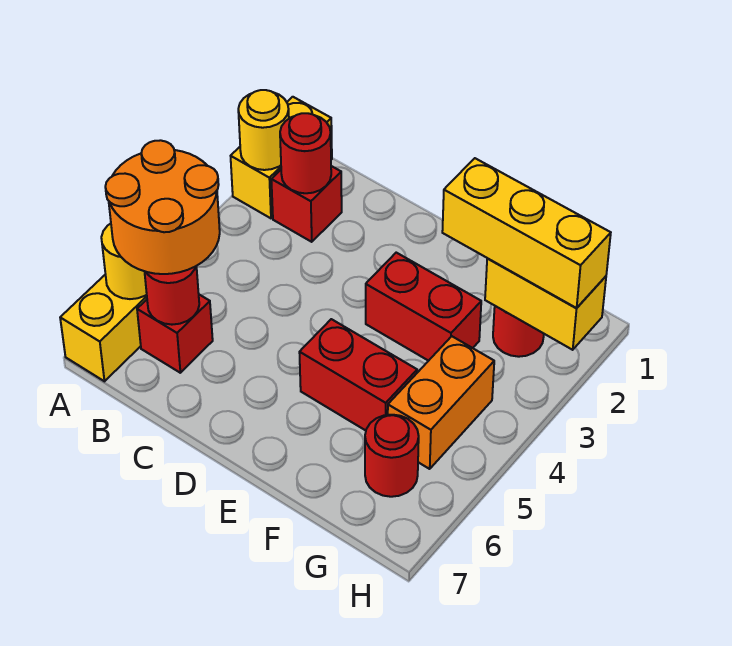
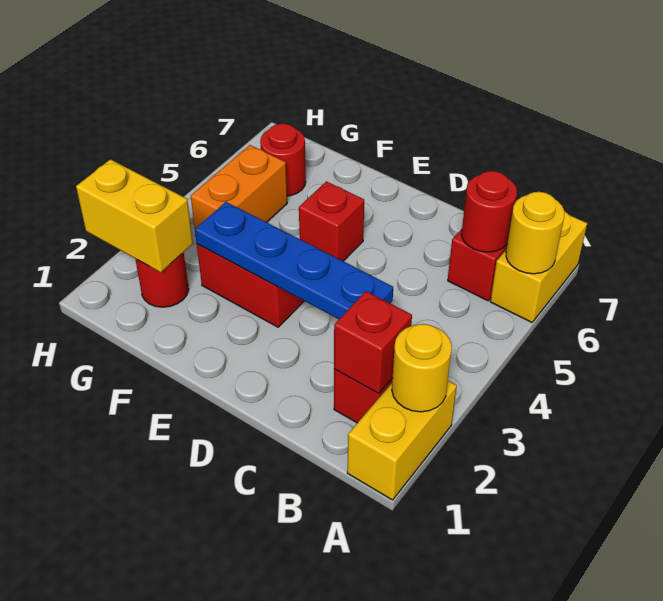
orange round brick A5:B6 level 3 -> none
red round brick B2 level 2 -> red brick B2 level 2
none -> blue plate C3:F3 level 2
red brick E5:F5 level 1 -> red brick E5 level 1
yellow brick F2:H2 level 3 -> none

